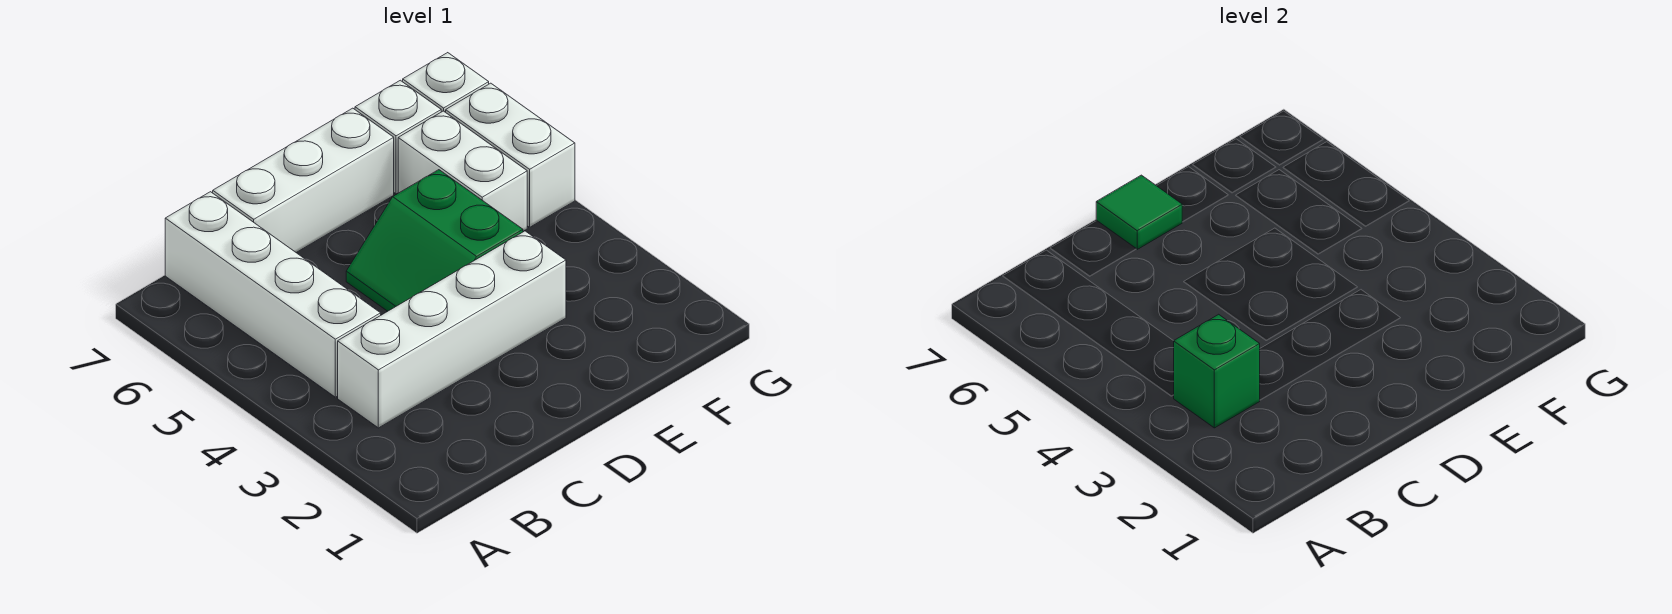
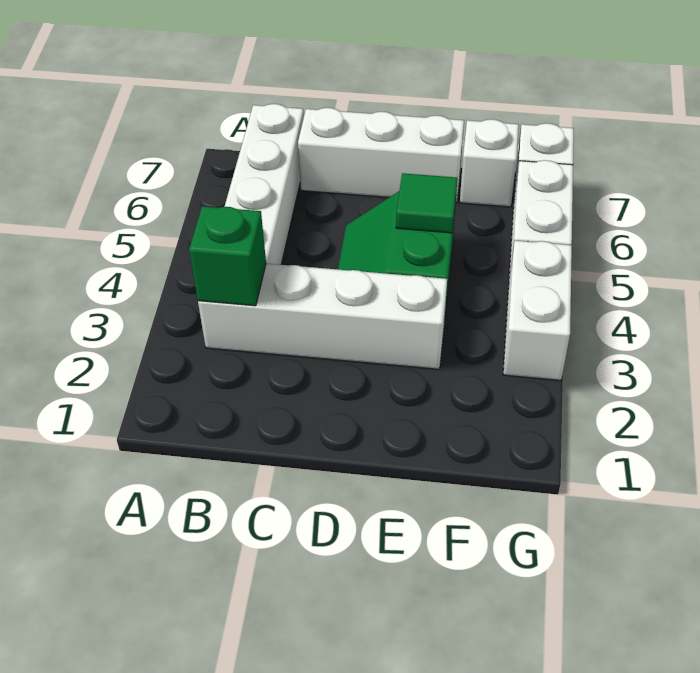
green tile D7 level 2 -> green tile E5 level 2
white brick F5:F6 level 1 -> white brick G3:G4 level 1

